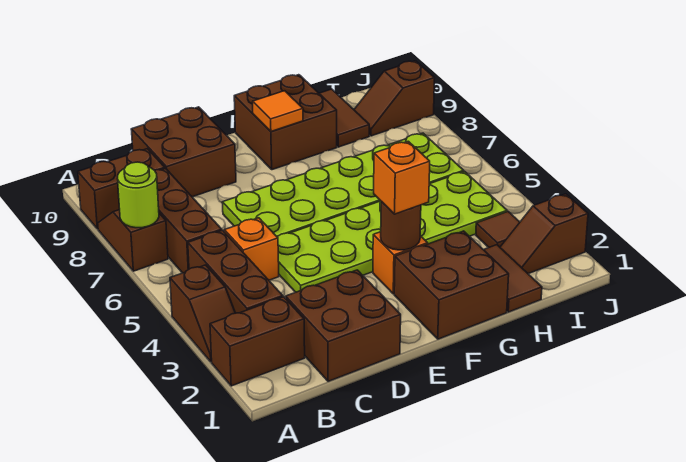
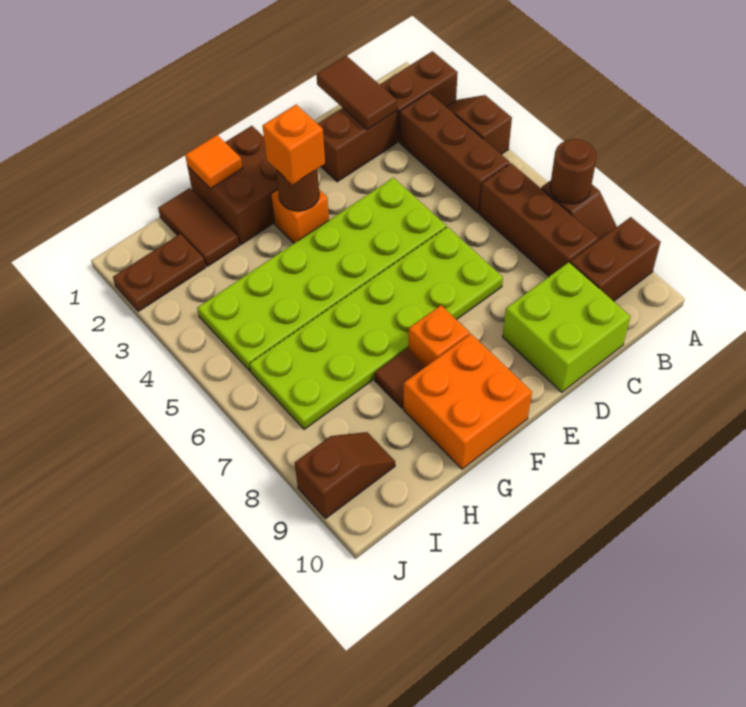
lime round brick A7 level 2 -> brown round brick A7 level 2
brown brick C1:D2 level 1 -> brown brick C2:D2 level 1
orange brick C5 level 1 -> orange brick F8 level 1
brown brick C9:D10 level 1 -> lime brick C9:D10 level 1
brown brick F9:G10 level 1 -> orange brick F9:G10 level 1
orange tile F9 level 2 -> orange tile G1 level 2
brown tile H9:H10 level 1 -> brown tile C1:C2 level 2
brown slope I2:J2 level 1 top J -> brown plate I2:J2 level 1
brown tile I3 level 1 -> brown tile G8 level 1

